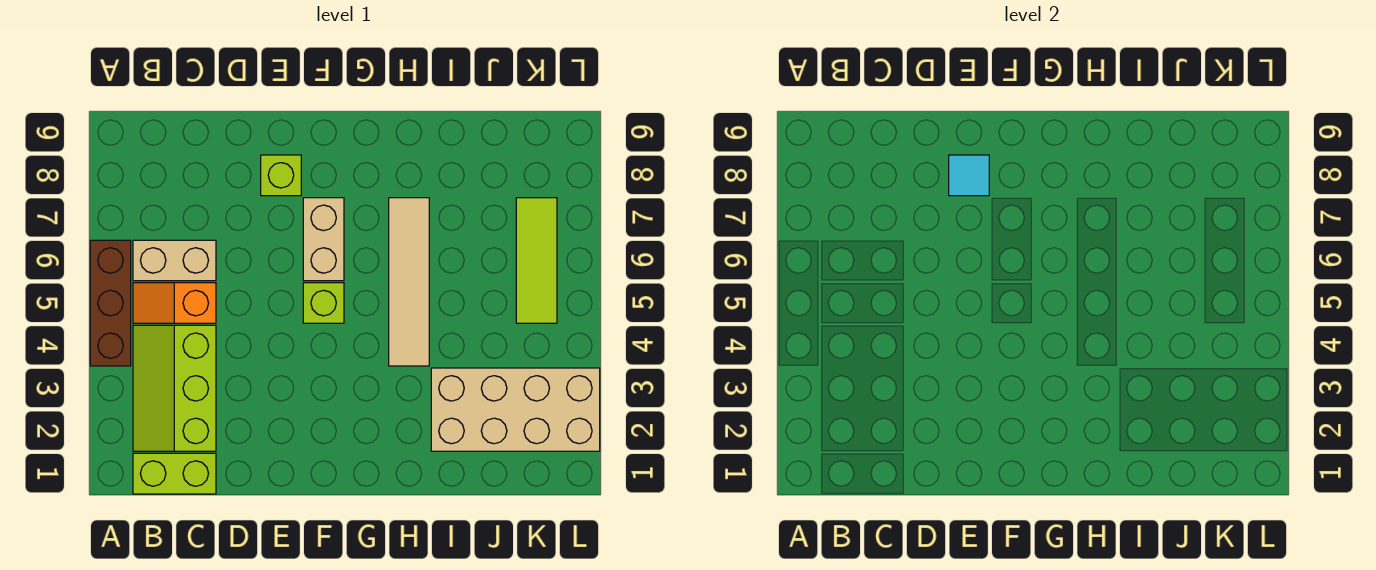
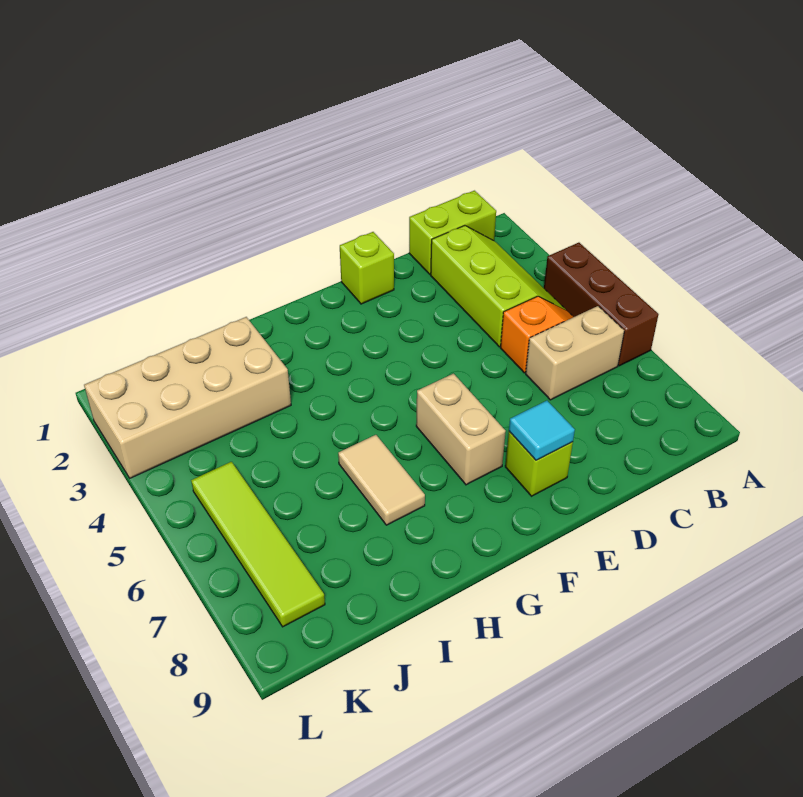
lime brick F5 level 1 -> lime brick E1 level 1
tan tile H4:H7 level 1 -> tan tile H6:H7 level 1
lime tile K5:K7 level 1 -> lime tile K5:K8 level 1

